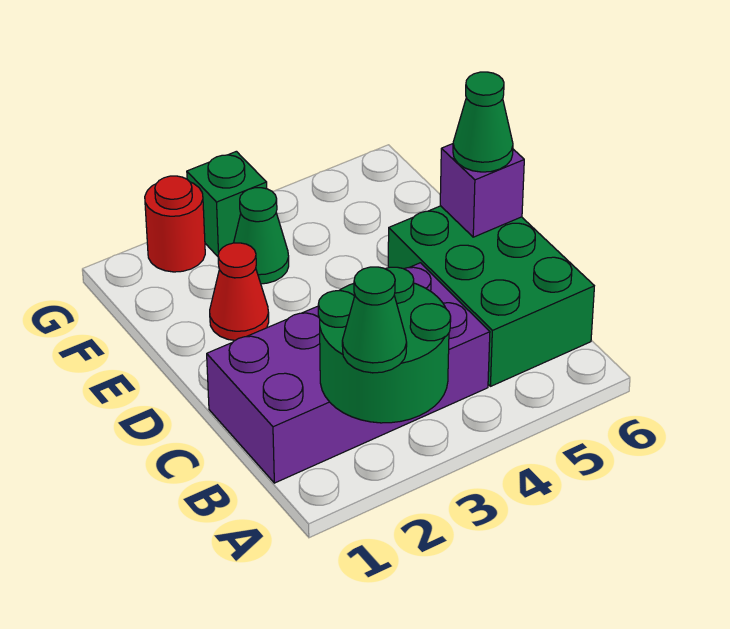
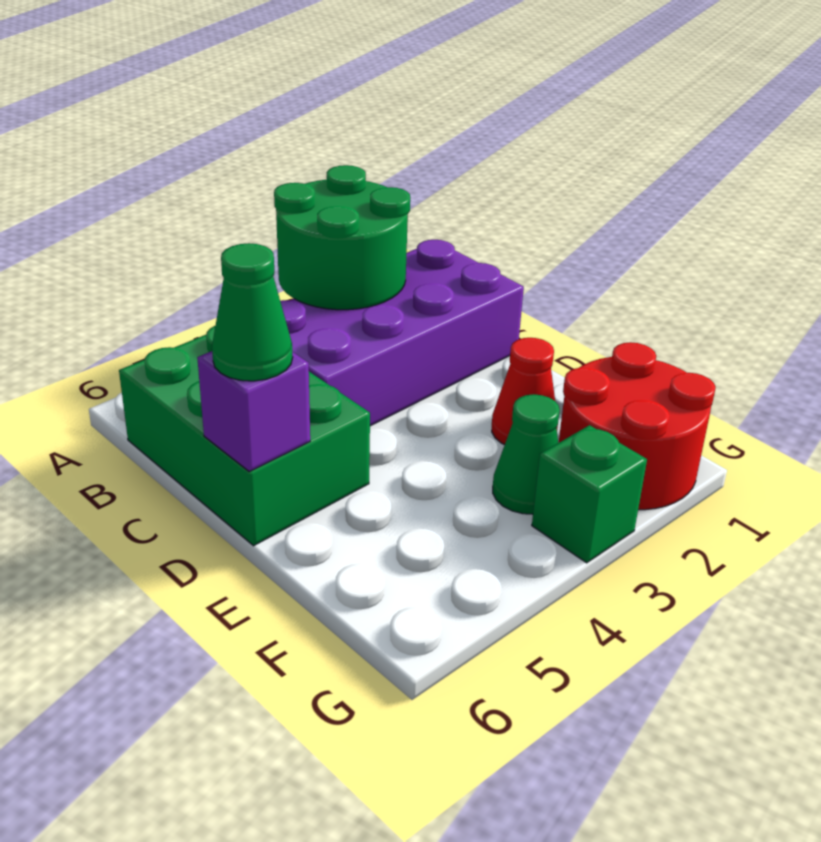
green cone A2 level 3 -> none
red round brick G2 level 1 -> red round brick F1:G2 level 1

